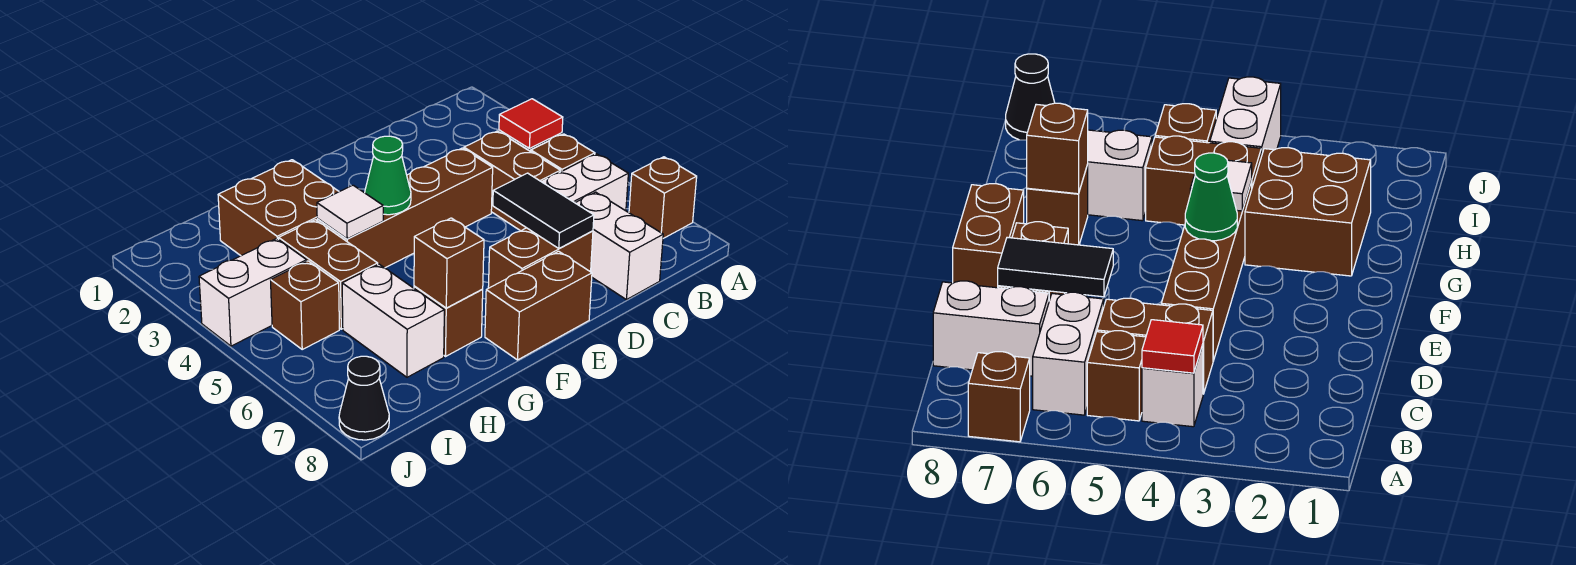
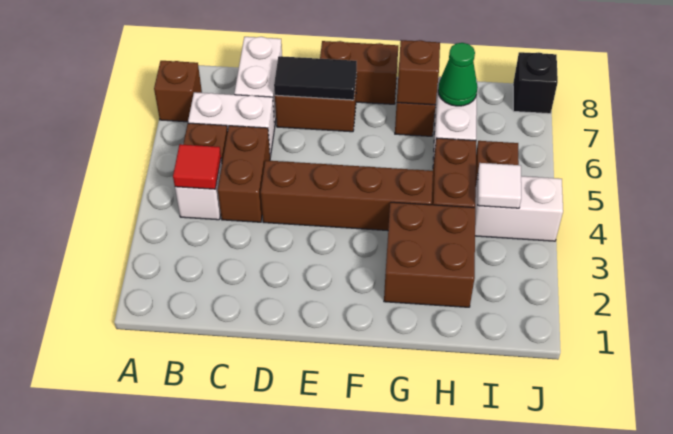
black tile D6:D7 level 2 -> black tile D7:E7 level 2
green cone F4 level 2 -> green cone H7 level 2
white tile G4 level 2 -> white tile I4 level 2
black cone J8 level 1 -> black brick J8 level 1

